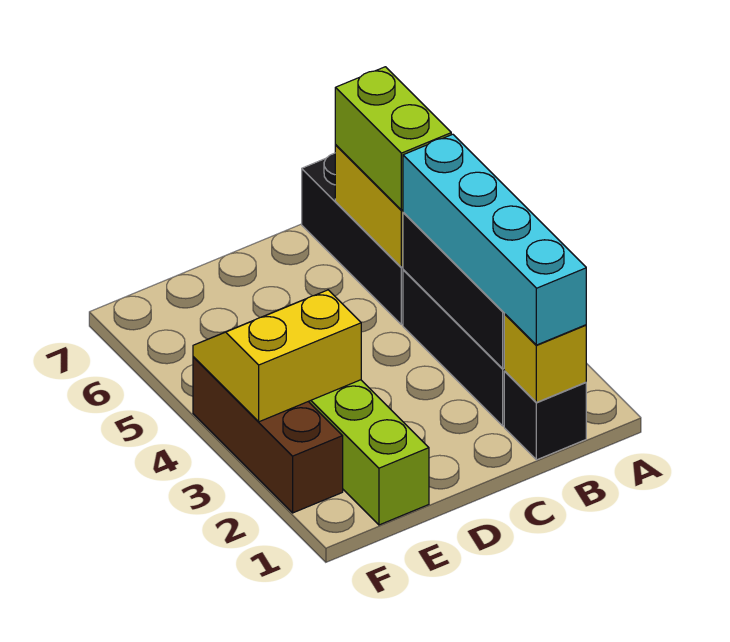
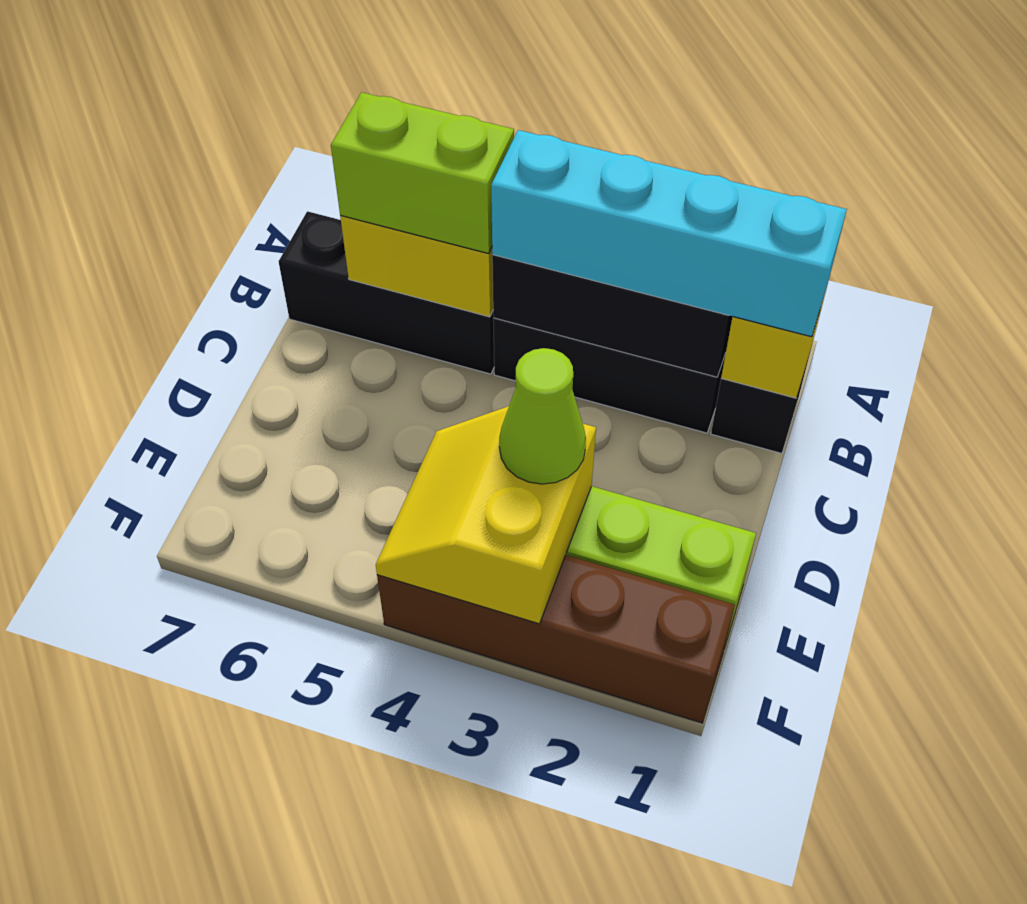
none -> lime cone E3 level 3
brown brick F2:F4 level 1 -> brown brick F1:F4 level 1

